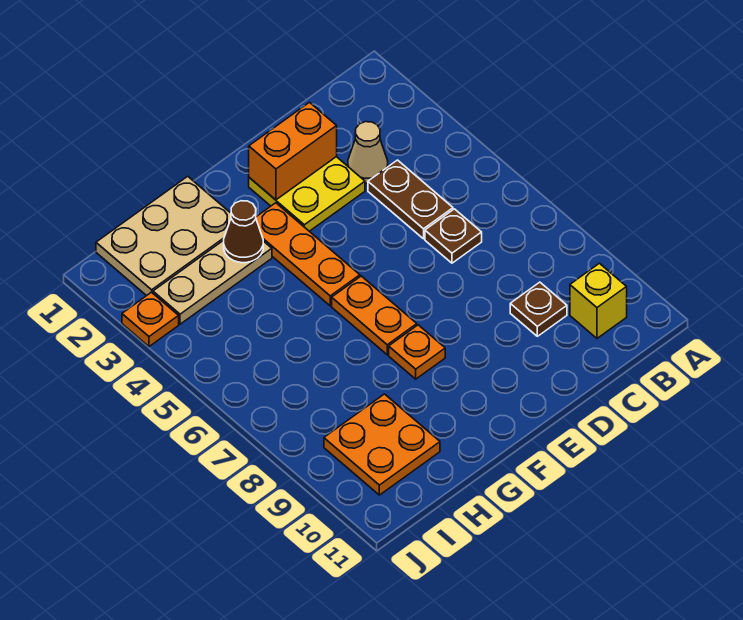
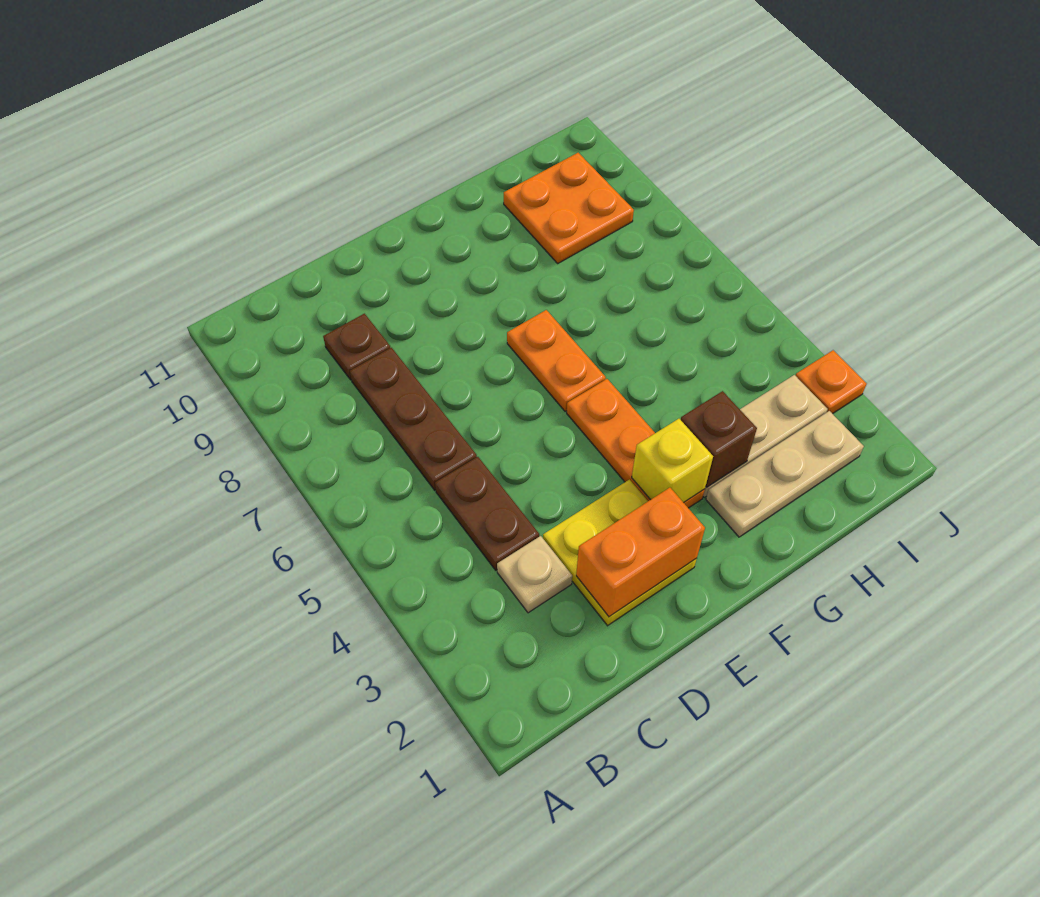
yellow brick B10 level 1 -> yellow brick F3 level 2
tan cone C3 level 1 -> tan plate C3 level 1
brown plate C6 level 1 -> brown plate C6:C8 level 1
orange plate F8 level 1 -> none
tan plate G1:I2 level 1 -> tan plate G2:I2 level 1
brown cone G3 level 2 -> brown brick G3 level 2

